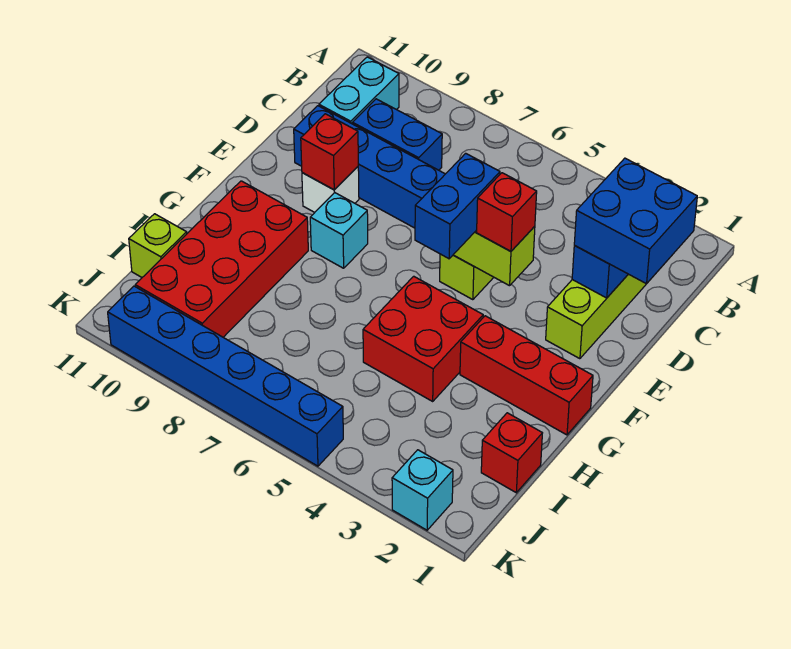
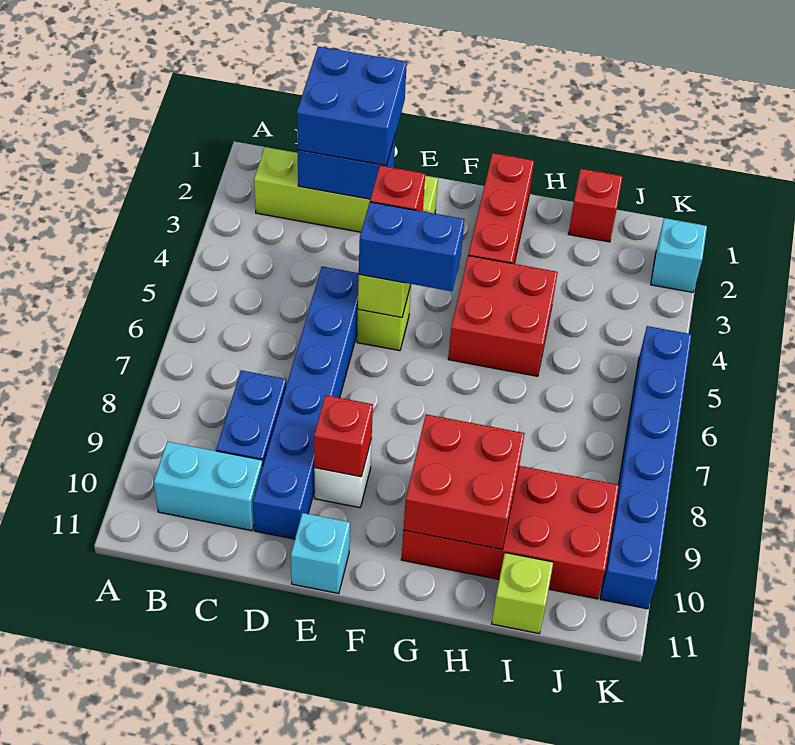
cyan brick F8 level 1 -> cyan brick E11 level 1
none -> red brick G9:H10 level 2

